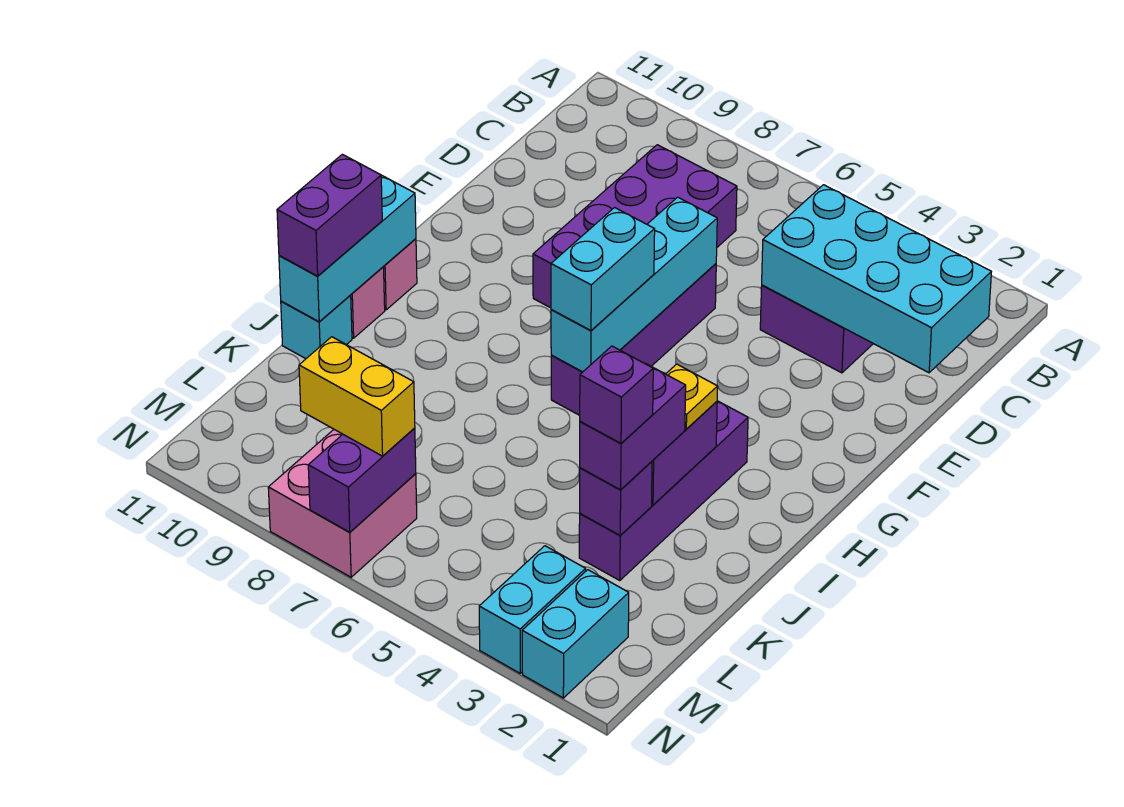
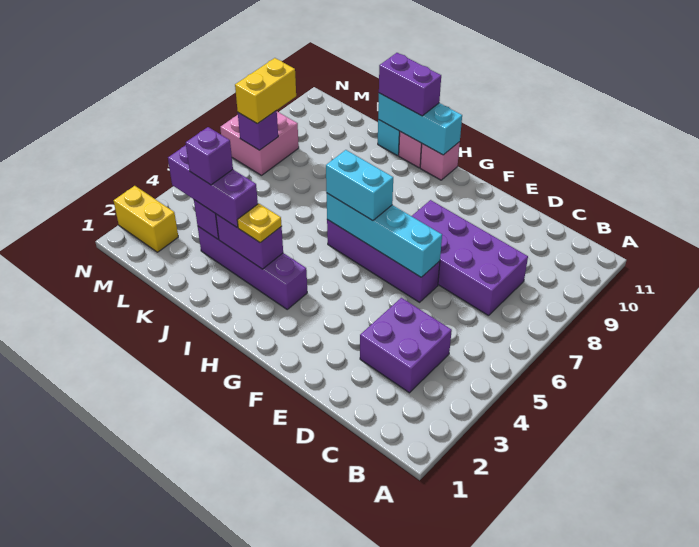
cyan brick C1:D4 level 2 -> none
purple brick J3:K3 level 3 -> purple brick J3:L3 level 3
cyan brick M2:N2 level 1 -> yellow brick M2:N2 level 1
cyan brick M3:N3 level 1 -> none
purple brick M7:N7 level 2 -> purple brick M7 level 2

